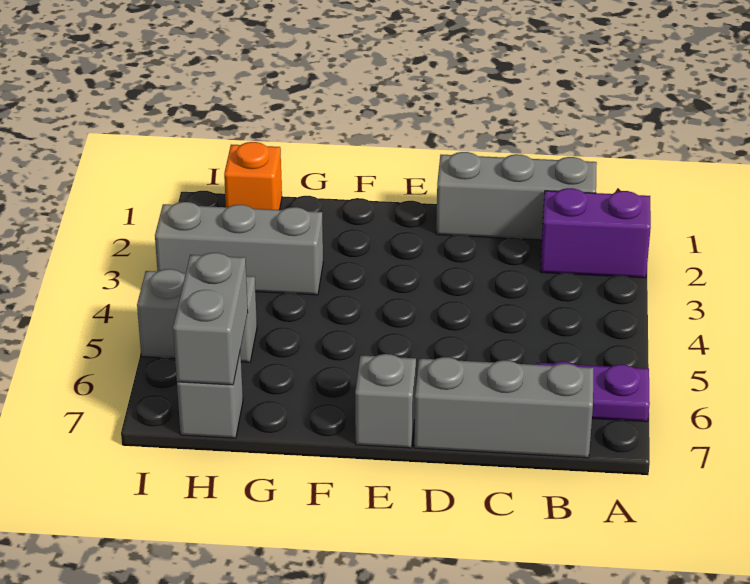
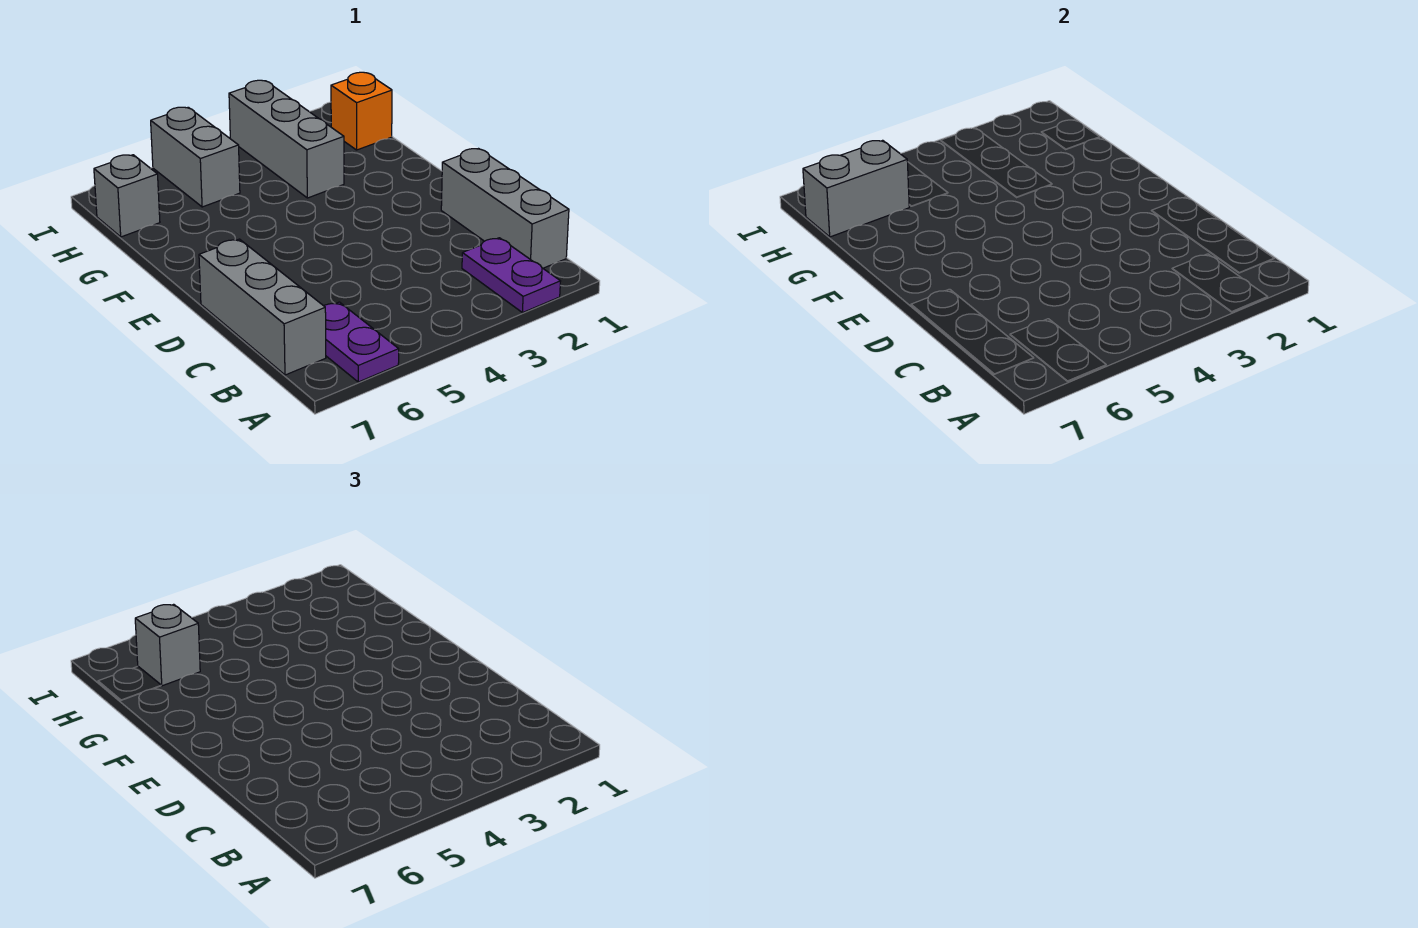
purple brick A2:B2 level 1 -> purple plate A2:B2 level 1
grey brick E7 level 1 -> grey brick H6 level 3

